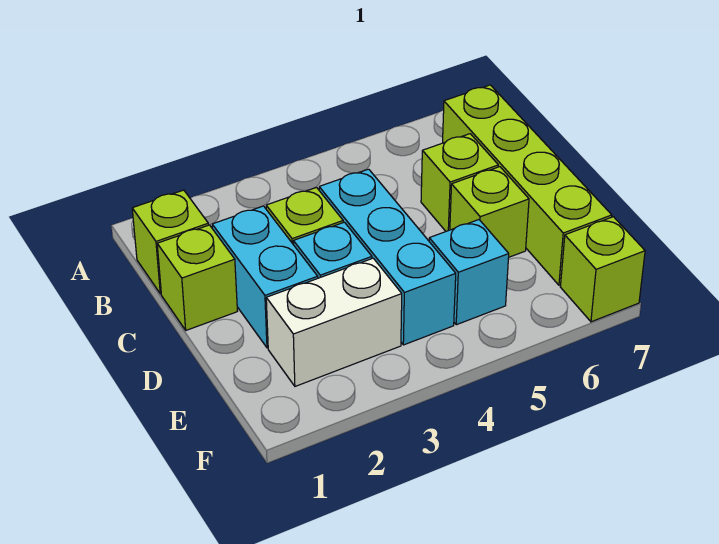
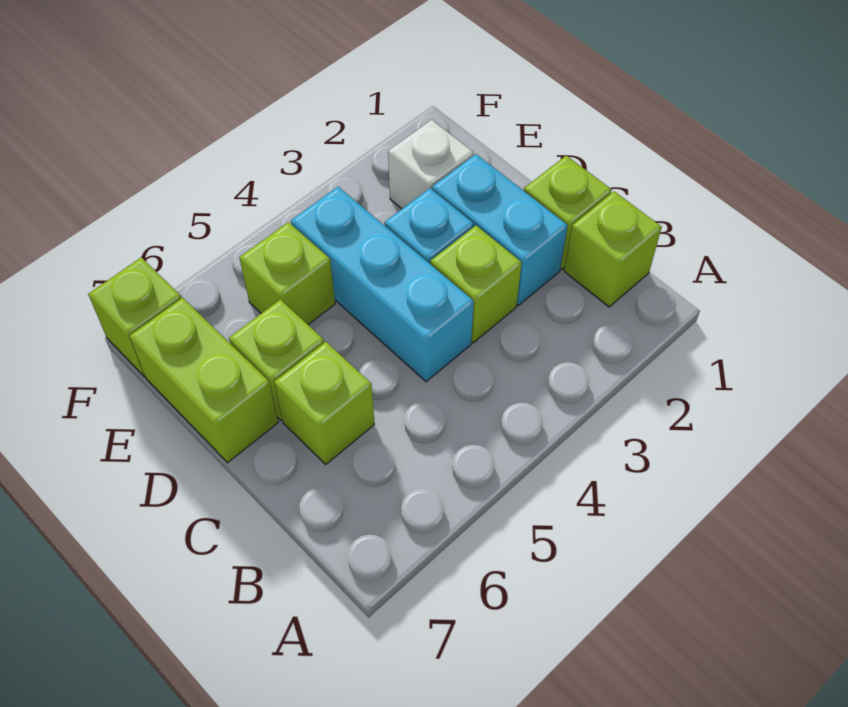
lime brick B7:E7 level 1 -> lime brick D7:E7 level 1
white brick E2:E3 level 1 -> white brick E2 level 1
cyan brick E5 level 1 -> lime brick E5 level 1

